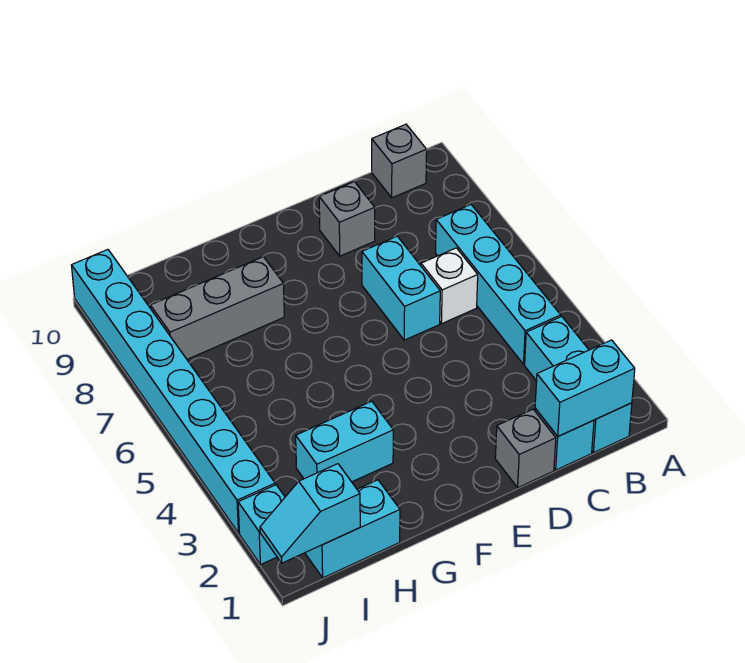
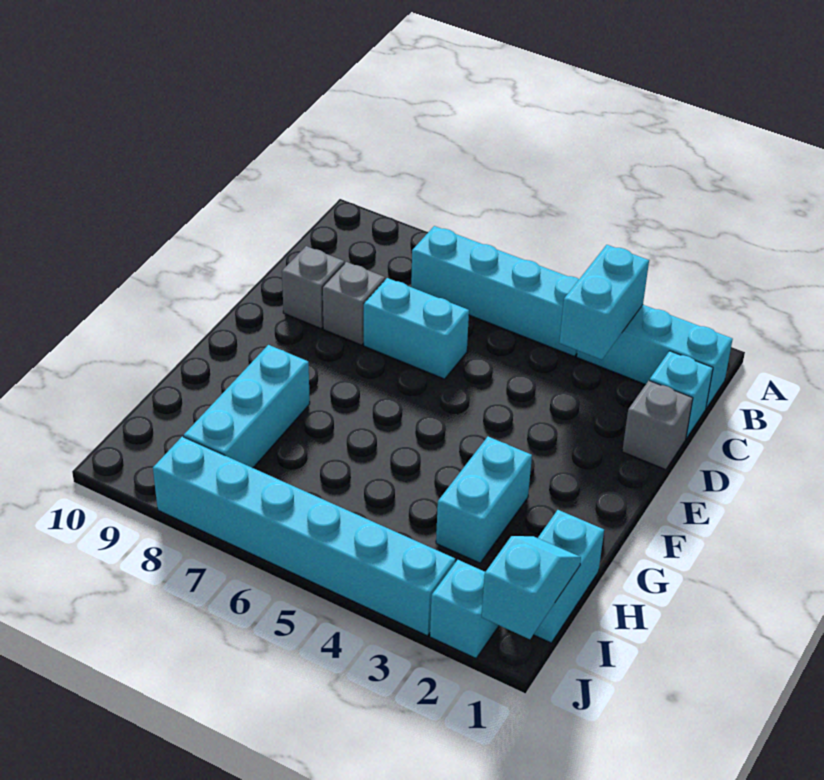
cyan brick B1:C1 level 2 -> cyan brick B3:C3 level 2
grey brick B10 level 1 -> grey brick D8 level 1
white brick C6 level 1 -> none
grey brick G8:I8 level 1 -> cyan brick G8:I8 level 1
cyan slope I1:J1 level 2 top I -> cyan slope I1:J1 level 2 top J
cyan brick J3:J10 level 1 -> cyan brick J3:J8 level 1

